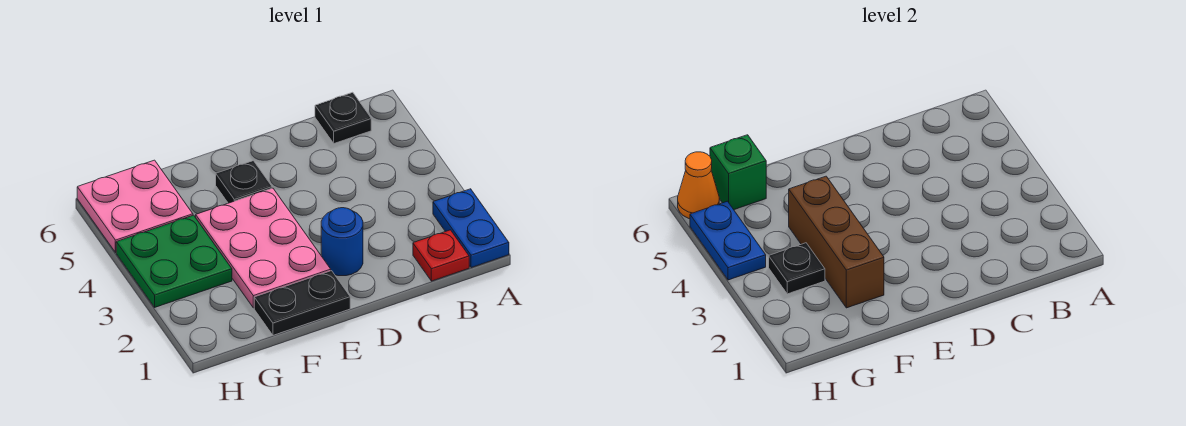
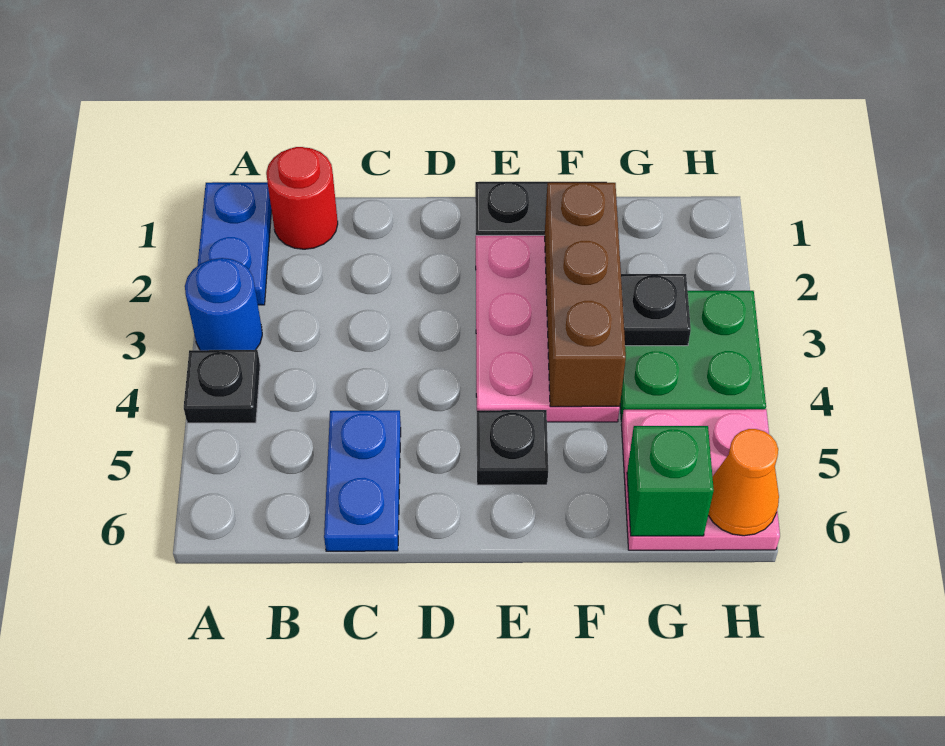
red plate B1 level 1 -> red round brick B1 level 1
black plate B6 level 1 -> black plate A4 level 1
blue round brick D2 level 1 -> blue round brick A3 level 1
blue plate H4:H5 level 2 -> blue plate C5:C6 level 1

